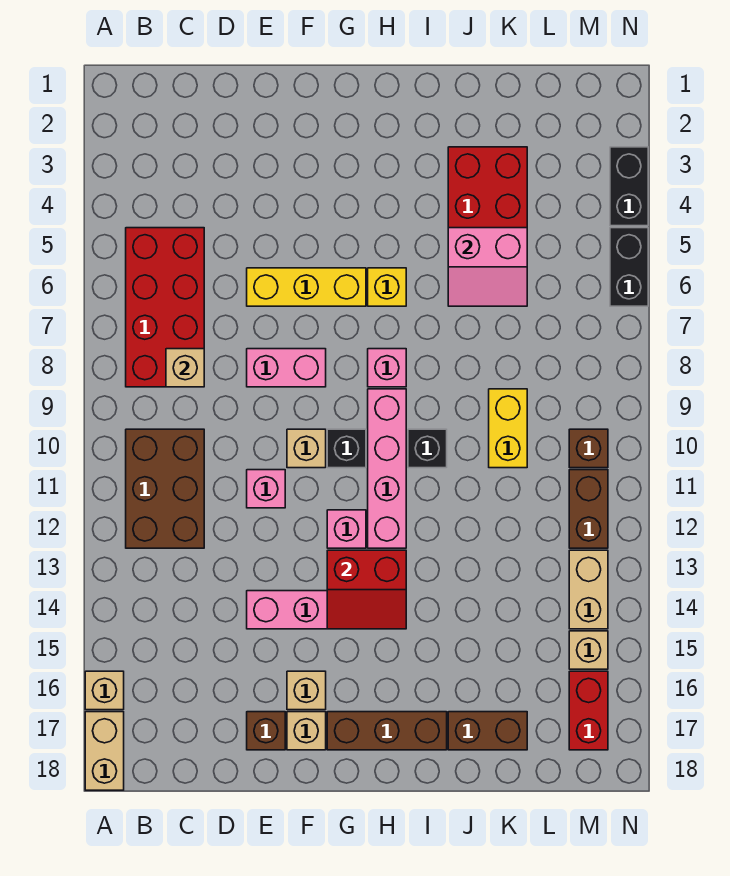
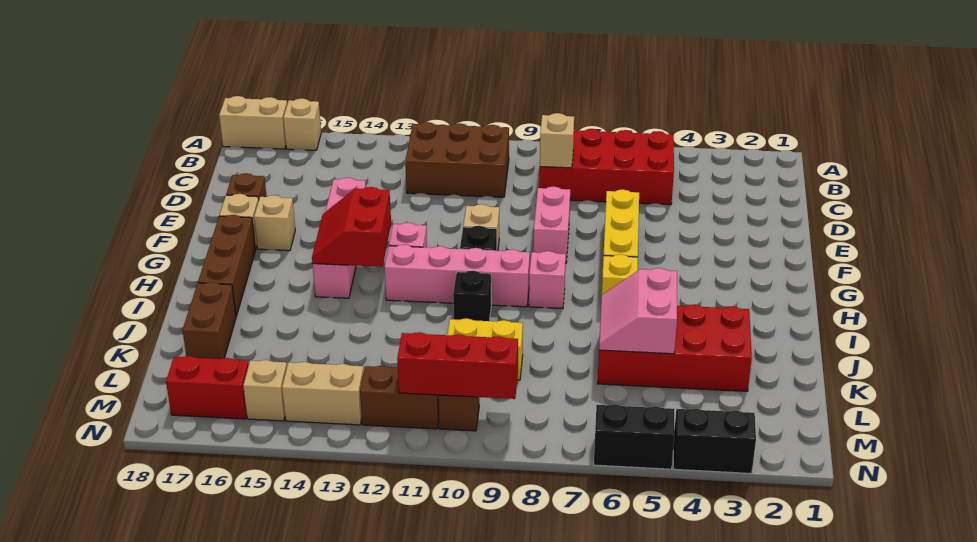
pink brick E11 level 1 -> none
none -> red brick M9:M11 level 2

